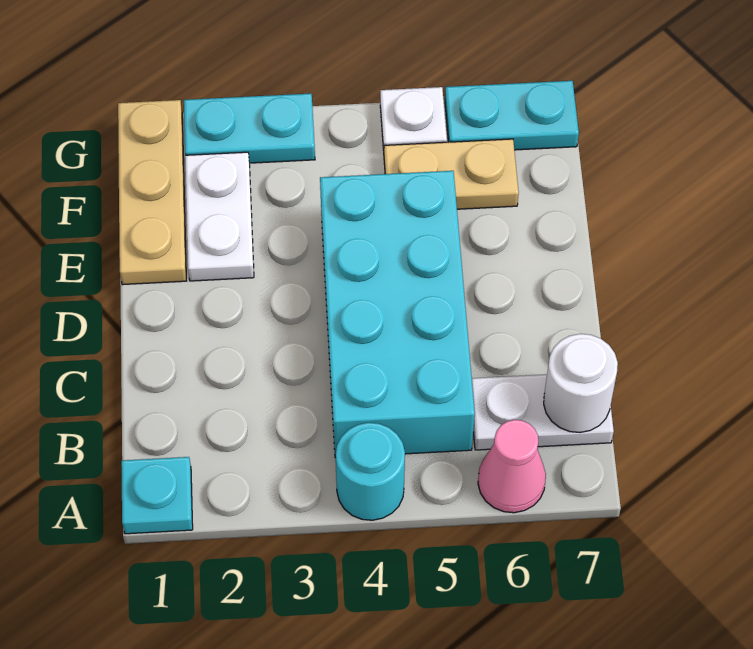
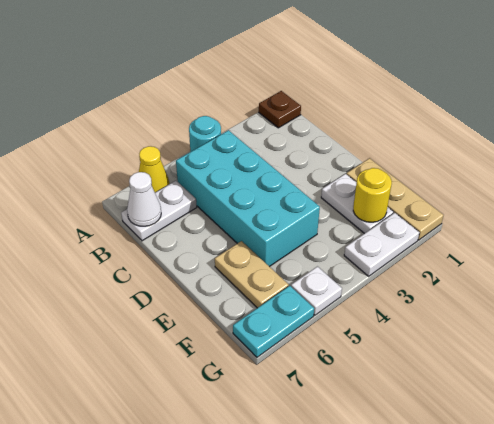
cyan plate A1 level 1 -> brown plate A1 level 1
pink cone A6 level 1 -> yellow cone A6 level 1
white round brick B7 level 2 -> white cone B7 level 2
none -> yellow round brick F2 level 2
tan plate F5:F6 level 1 -> tan plate E6:F6 level 1
cyan plate G2:G3 level 1 -> white plate G2:G3 level 1

